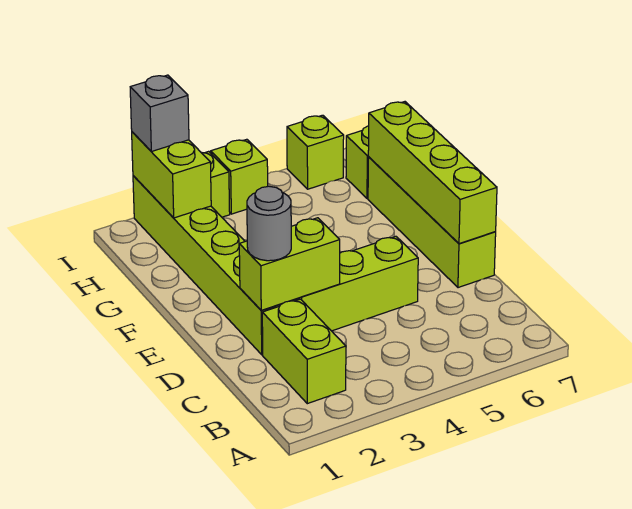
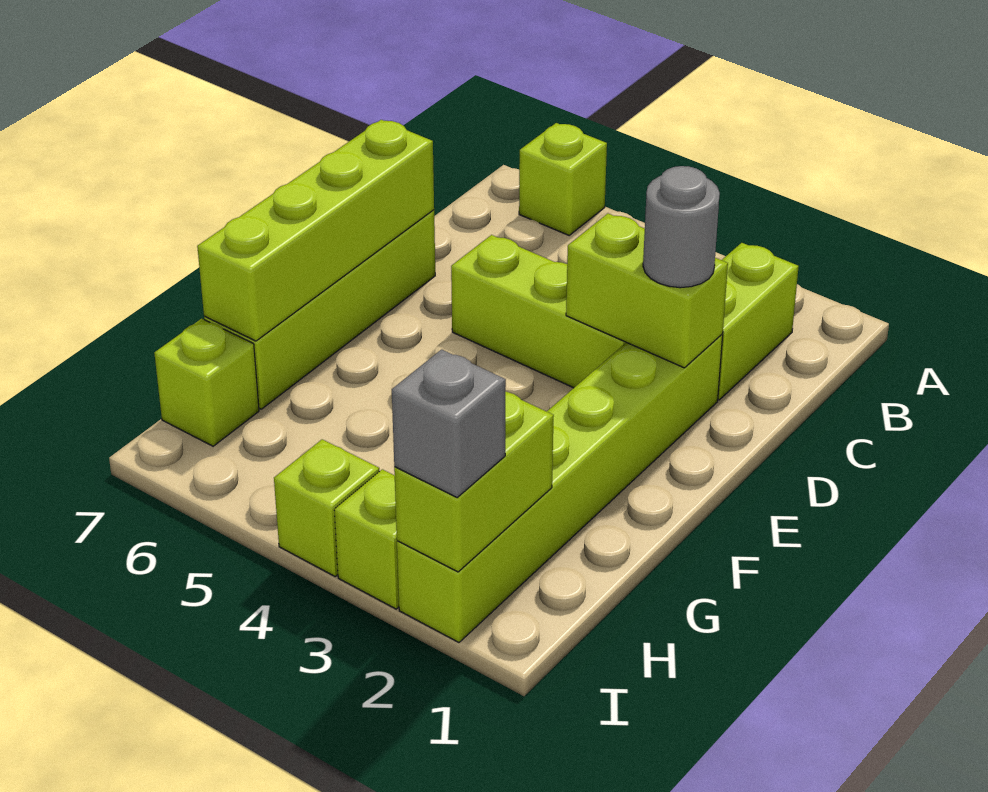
lime brick I6 level 1 -> lime brick A6 level 1

